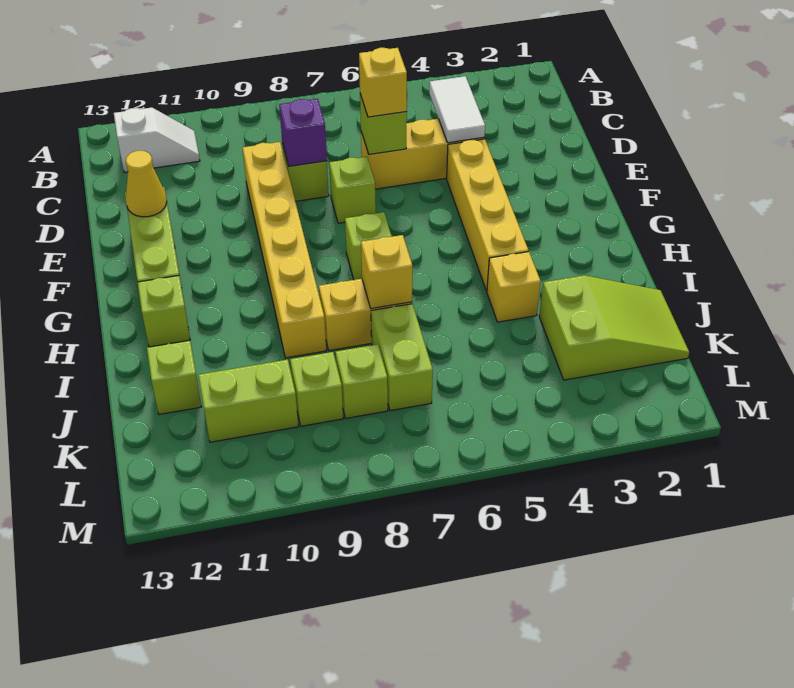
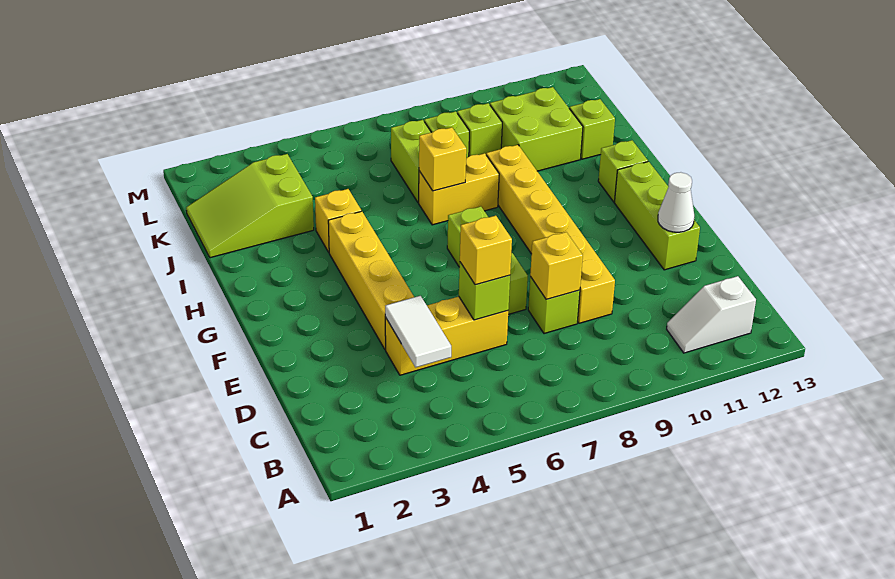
purple brick D8 level 2 -> yellow brick D8 level 2
yellow cone E12 level 2 -> white cone E12 level 2
lime brick K10:K11 level 1 -> lime brick J10:K11 level 1

